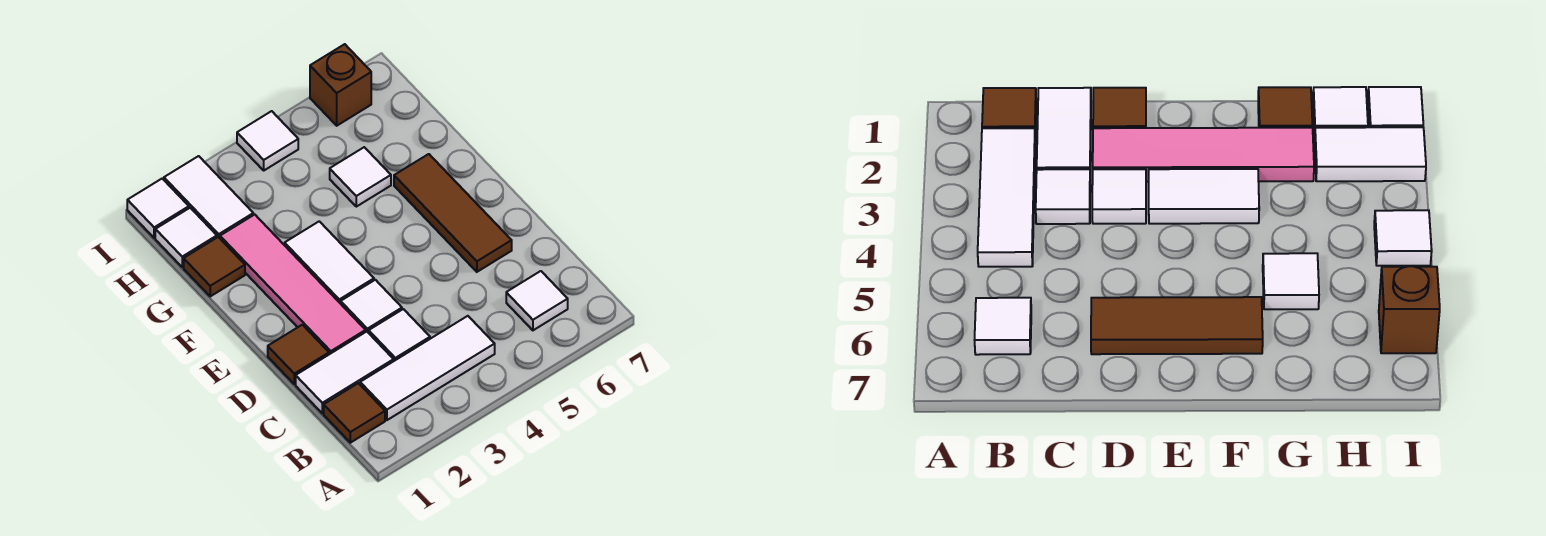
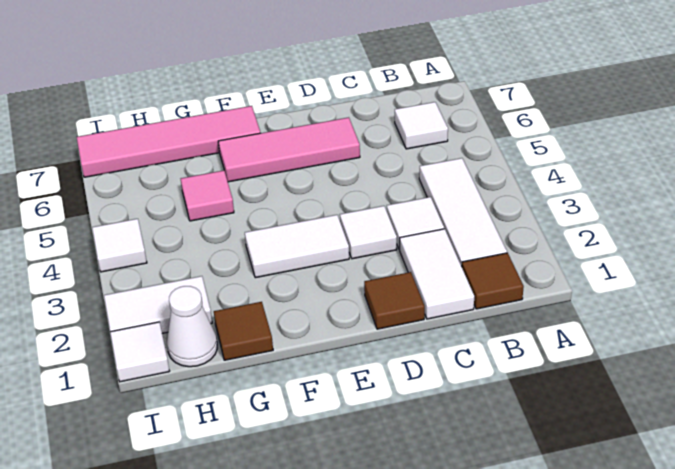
pink tile D2:G2 level 1 -> pink tile F7:I7 level 1
brown tile D6:F6 level 1 -> pink tile D6:F6 level 1
white tile G5 level 1 -> pink tile G5 level 1
white tile H1 level 1 -> white cone H1 level 1
brown brick I6 level 1 -> none

